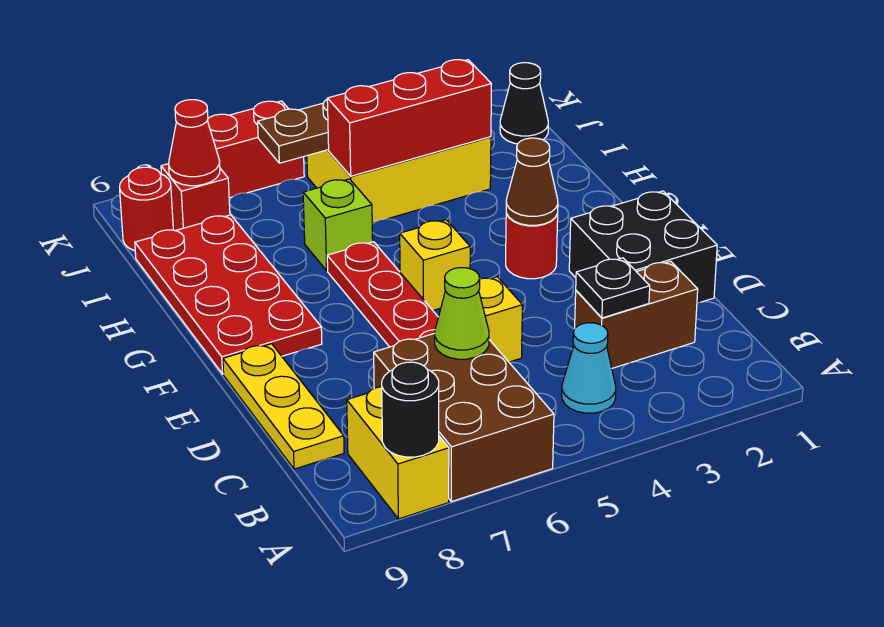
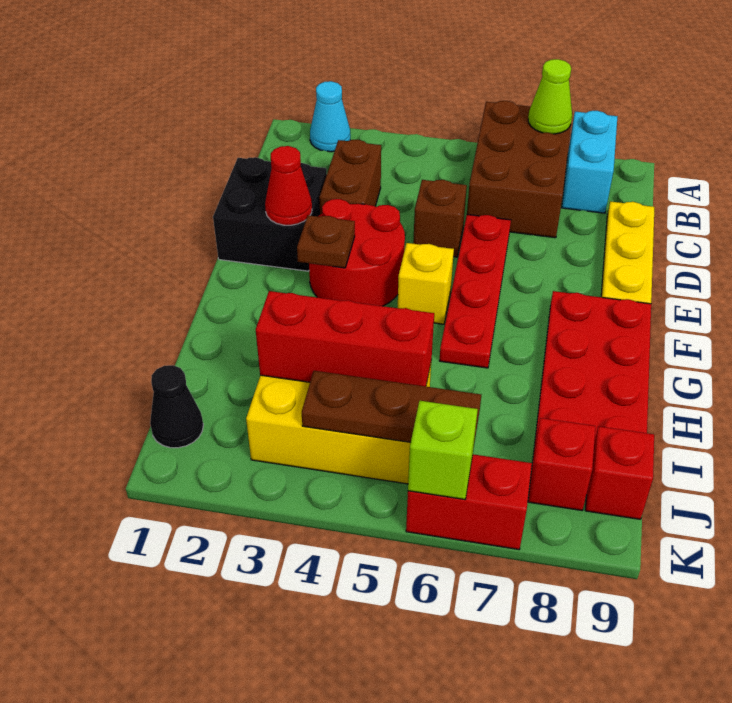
yellow brick A8:B8 level 1 -> cyan brick A8:B8 level 1
black round brick A8 level 2 -> none
cyan cone B4 level 1 -> cyan cone A2 level 1
brown brick C2:C3 level 1 -> brown brick C3:D3 level 1
black plate C3 level 2 -> none
lime cone C6 level 2 -> lime cone A7 level 2
yellow brick D5 level 1 -> brown brick D5 level 1
red round brick F3 level 1 -> red round brick E3:F4 level 1
brown cone F3 level 2 -> brown plate F3 level 2
lime brick H6 level 1 -> lime brick K6 level 2
red cone J8 level 2 -> red cone E2 level 2
red round brick J9 level 1 -> red brick J9 level 1

